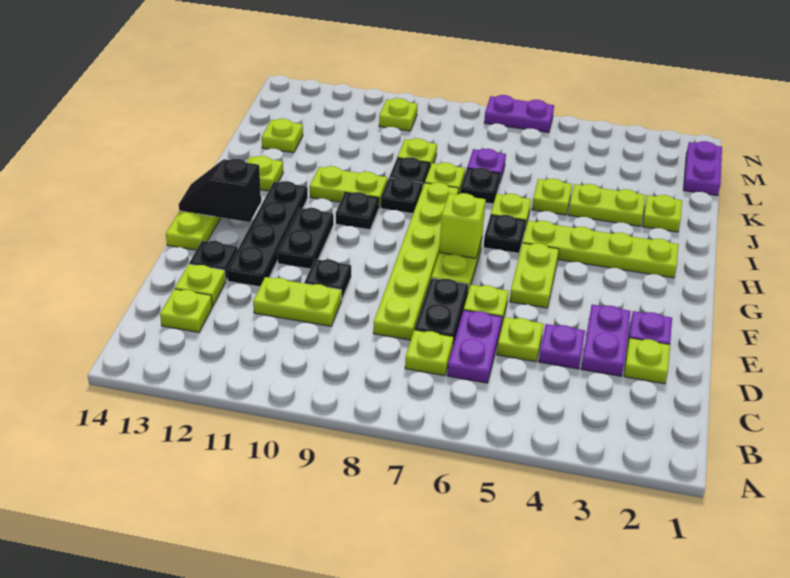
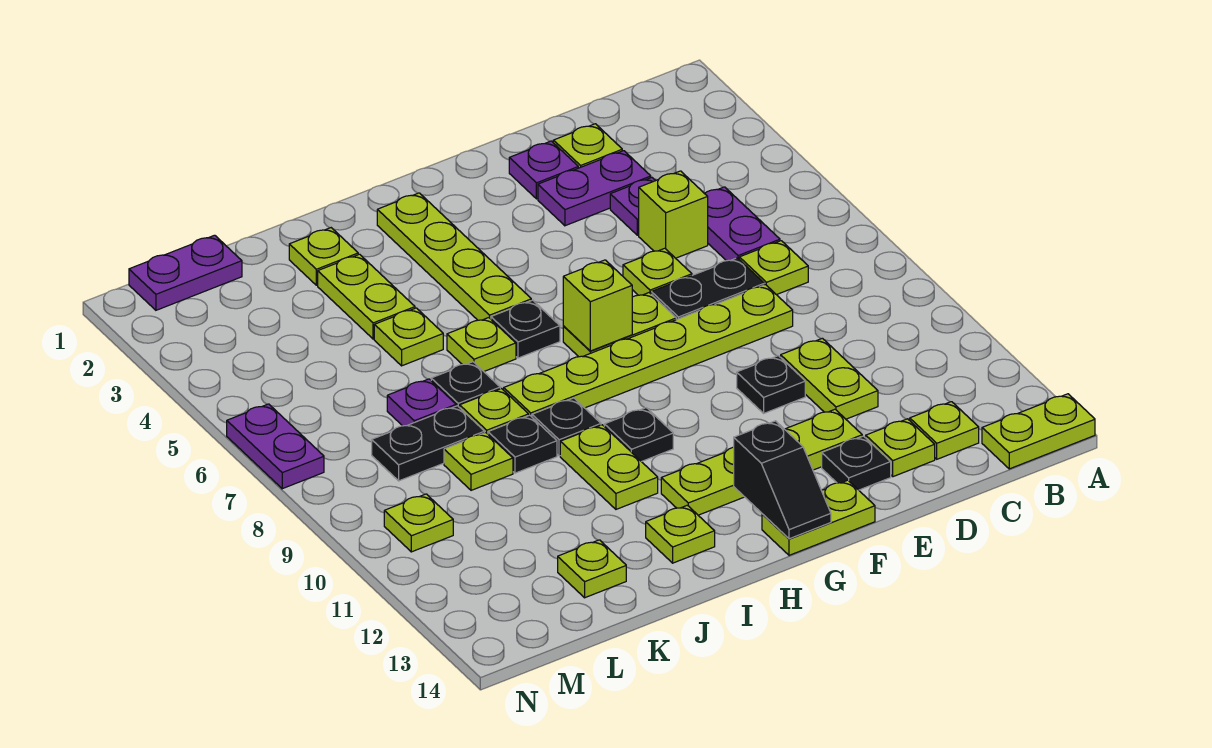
purple plate C6:D6 level 1 -> purple plate C5:C6 level 1
lime plate D5 level 1 -> lime brick D5 level 1
black plate E12:H12 level 1 -> lime plate E12:H12 level 1
lime plate F5:G5 level 1 -> lime plate A14:B14 level 1
black plate F11:G11 level 1 -> black plate K8:L8 level 1

